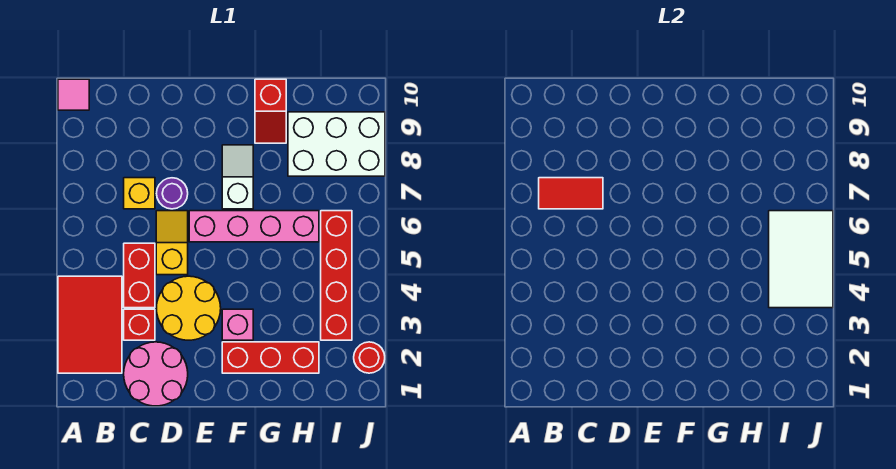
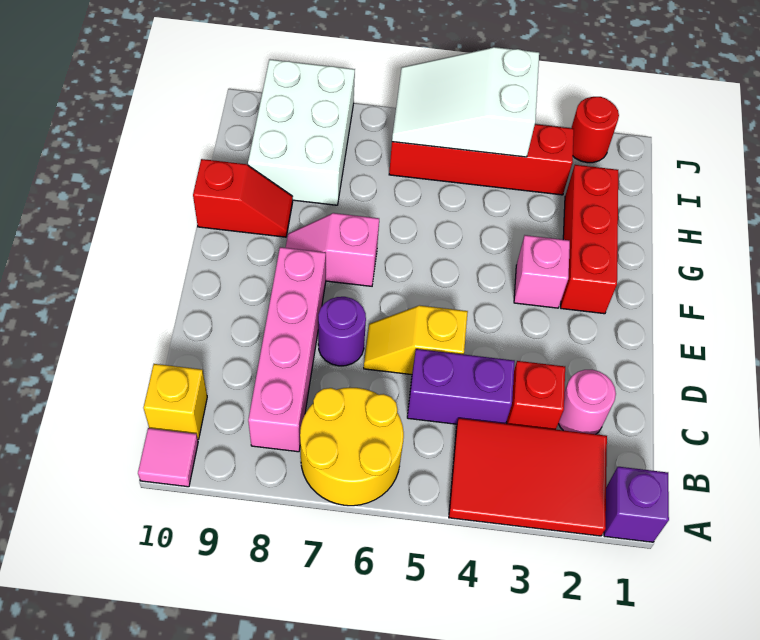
none -> purple brick A1 level 1
red tile B7:C7 level 2 -> none
pink round brick C1:D2 level 1 -> pink round brick C2 level 1
red brick C4:C5 level 1 -> purple brick C4:C5 level 1
yellow brick C7 level 1 -> yellow brick B10 level 1
yellow round brick D3:E4 level 1 -> yellow round brick A6:B7 level 1
pink brick E6:H6 level 1 -> pink brick B8:E8 level 1
white slope F7:F8 level 1 top 7 -> pink slope F7:F8 level 1 top 7
white tile I4:J6 level 2 -> white slope I4:J6 level 2 top 4

